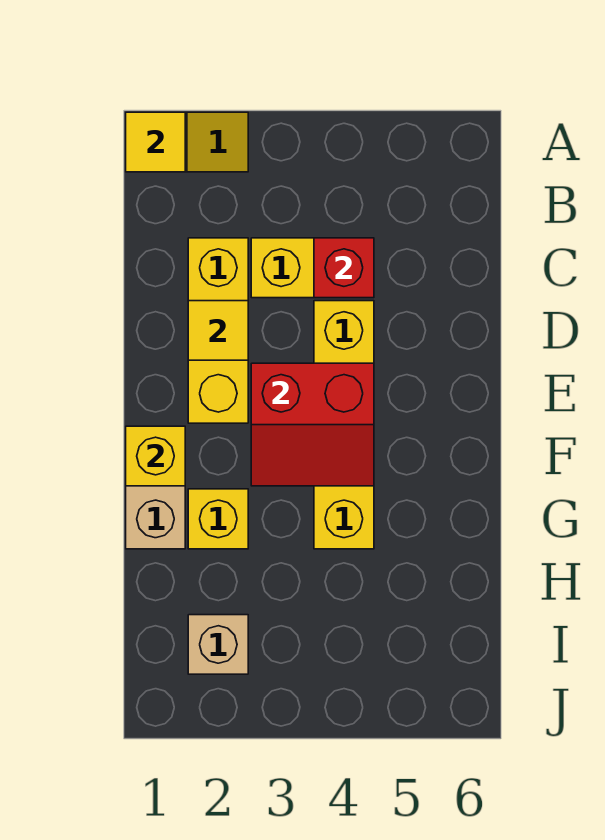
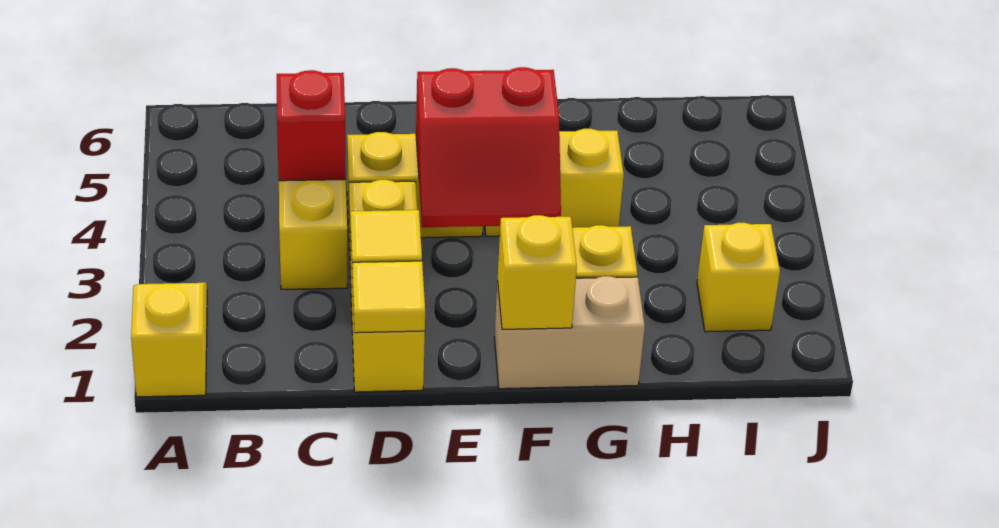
yellow tile A1 level 2 -> yellow tile D1 level 2
yellow brick C2:E2 level 1 -> yellow brick D1:D3 level 1
red slope E3:F4 level 2 top E -> red slope E3:F4 level 2 top 4
tan brick I2 level 1 -> yellow brick I2 level 1

